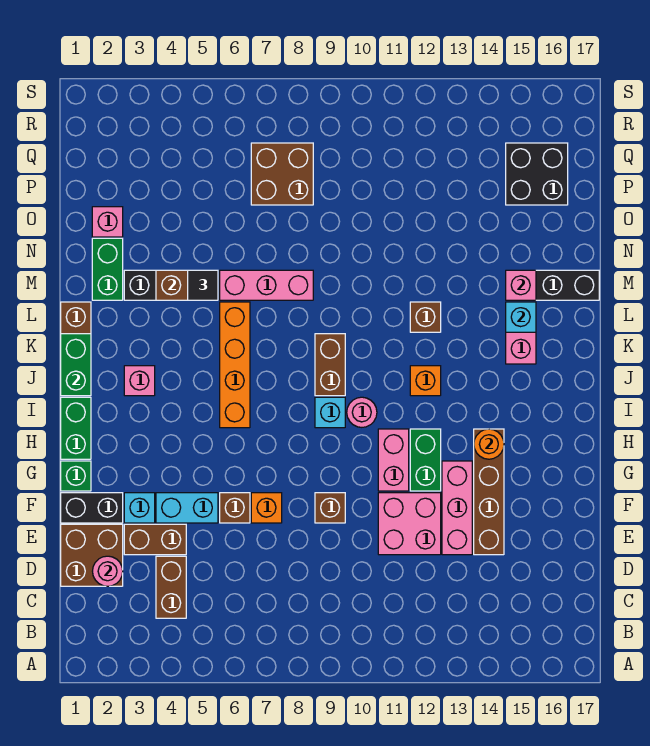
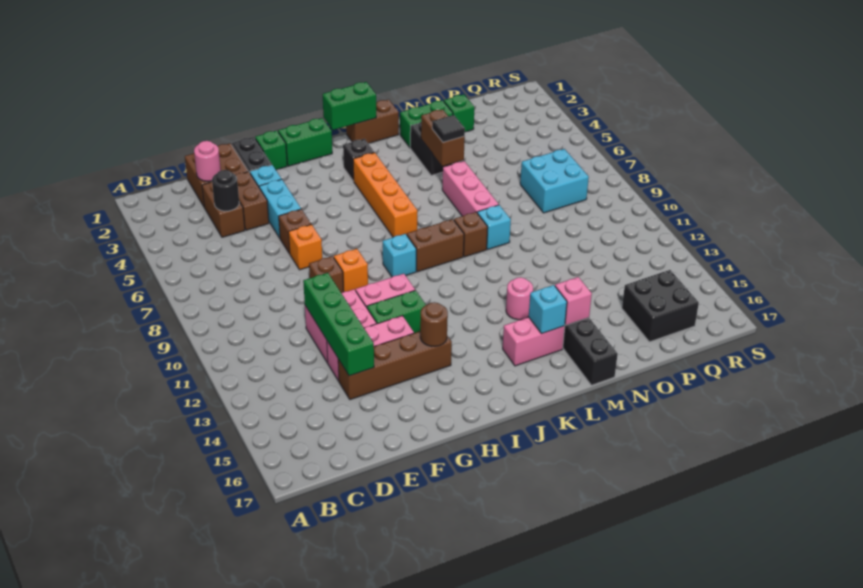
brown brick C4:D4 level 1 -> brown brick D3:D4 level 1
none -> black round brick D4 level 2
none -> green brick E11:E14 level 2
orange round brick H14 level 2 -> brown round brick H14 level 2
orange brick I6:L6 level 1 -> orange brick J4:J7 level 1
pink round brick I10 level 1 -> pink round brick L13 level 1
pink brick J3 level 1 -> black brick J3 level 1
orange brick J12 level 1 -> orange brick G9 level 1
brown brick L12 level 1 -> brown brick L9 level 1
none -> cyan brick M9 level 1
pink brick O2 level 1 -> green brick O2 level 1
brown brick P7:Q8 level 1 -> cyan brick P7:Q8 level 1

